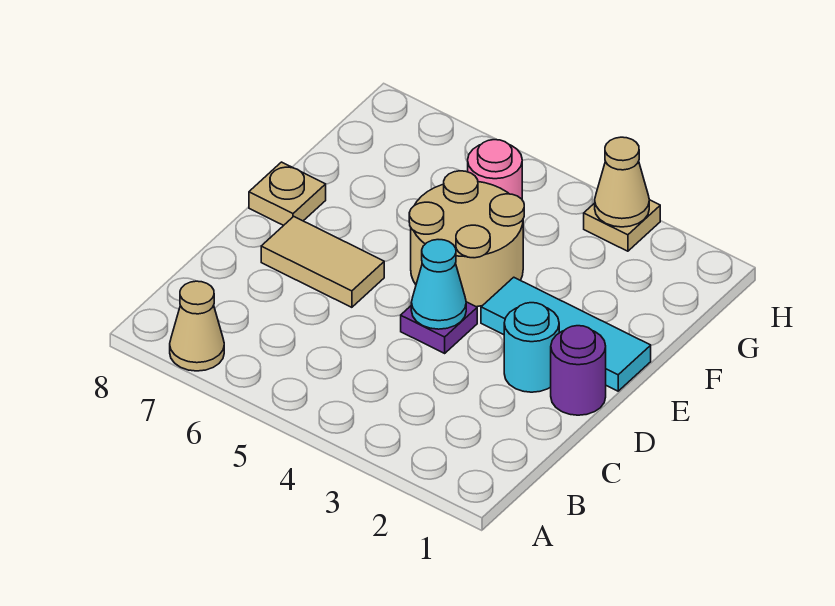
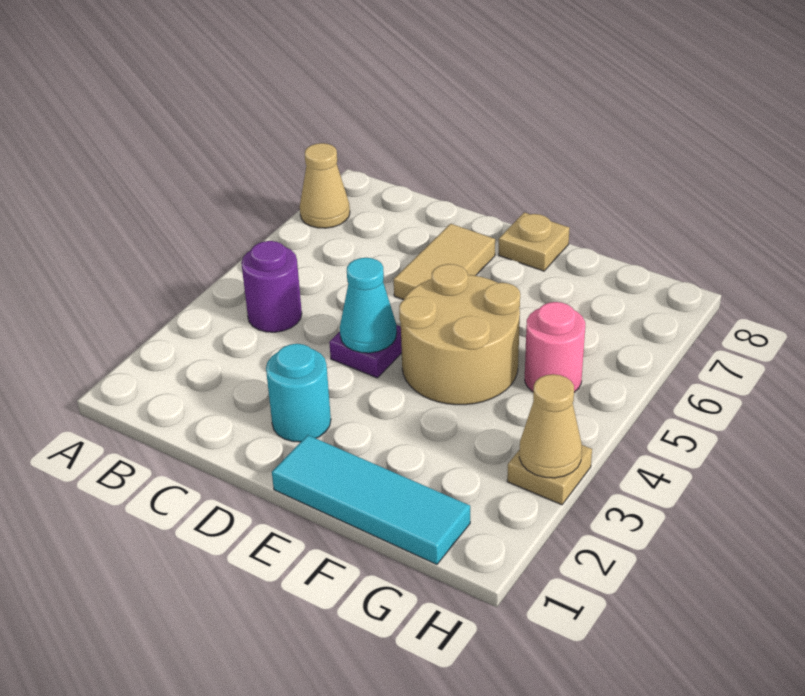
purple round brick D1 level 1 -> purple round brick B4 level 1
cyan tile E1:E3 level 1 -> cyan tile E1:G1 level 1

